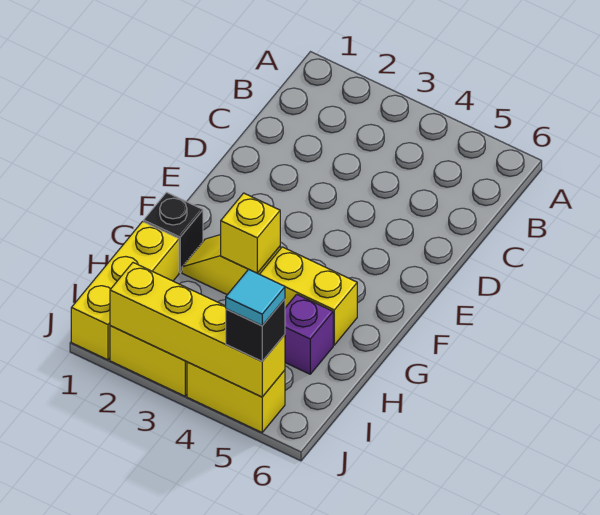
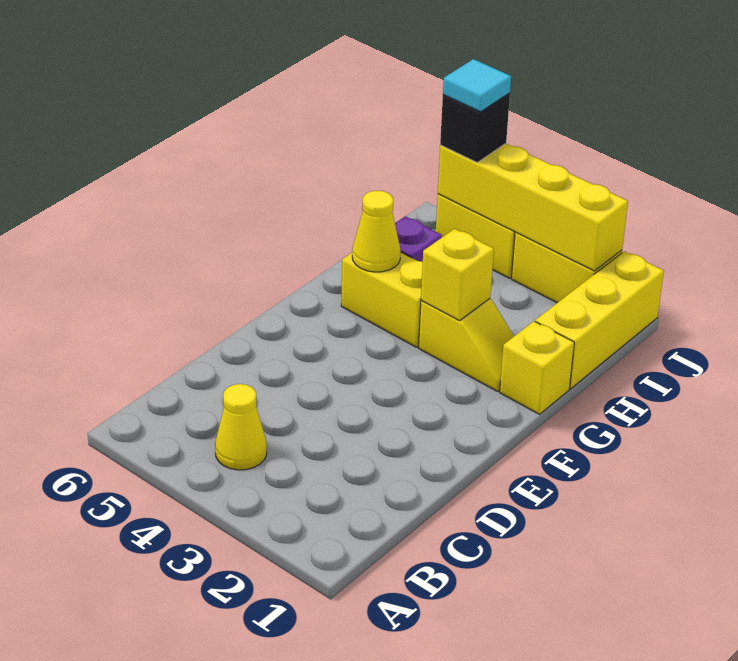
none -> yellow cone B4 level 1
black brick G1 level 1 -> yellow brick G1 level 1
none -> yellow cone G5 level 2

